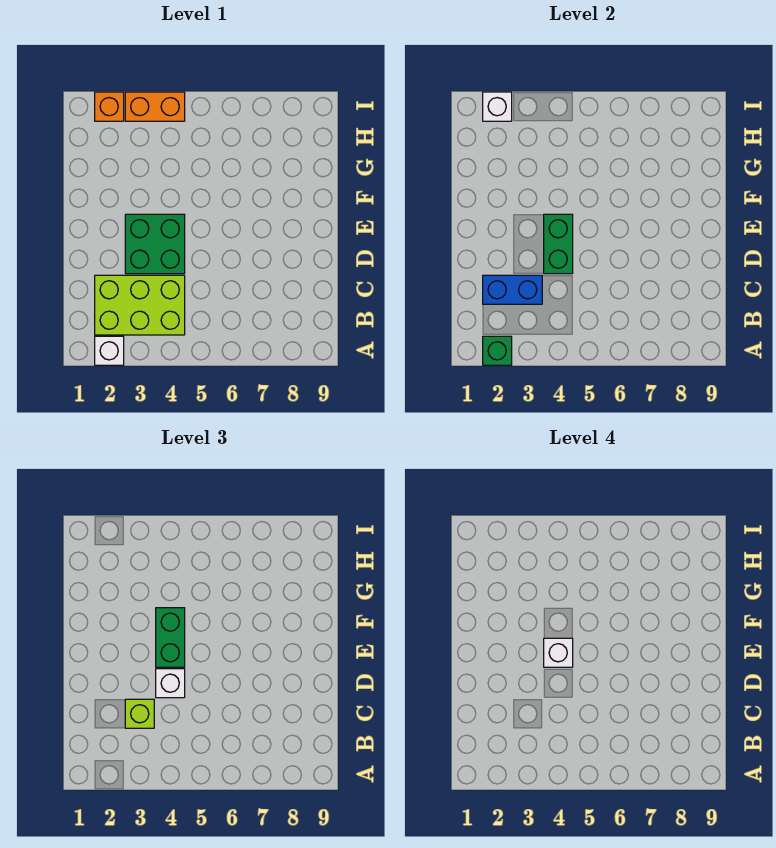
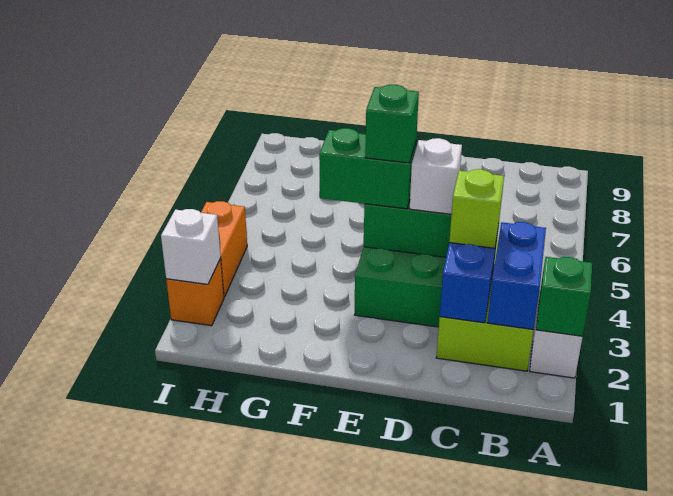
none -> blue brick B2:B3 level 2
white brick E4 level 4 -> green brick E4 level 4

